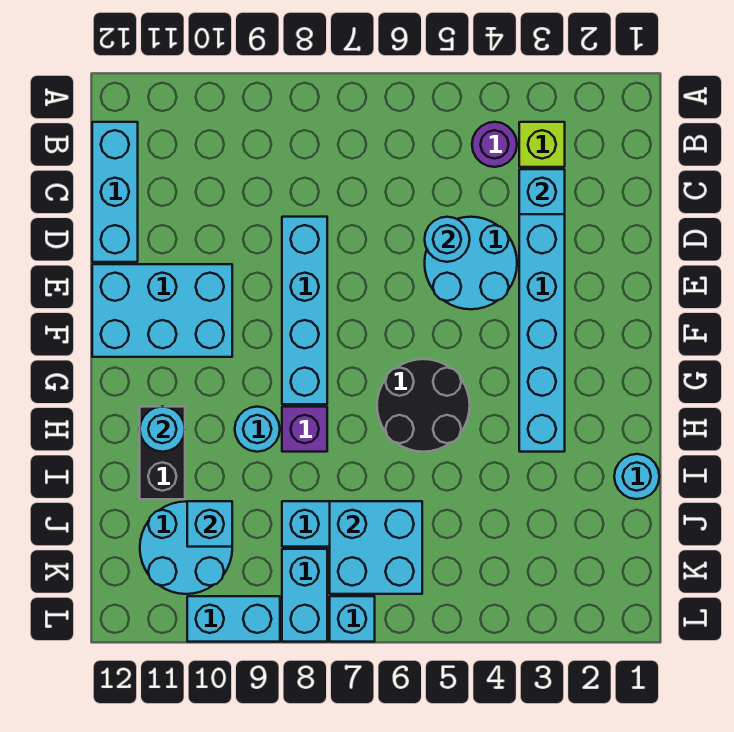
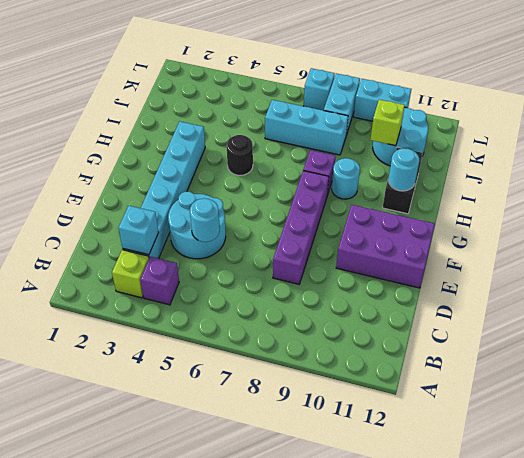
purple round brick B4 level 1 -> purple brick B4 level 1
cyan brick B12:D12 level 1 -> none
cyan brick D8:G8 level 1 -> purple brick D8:G8 level 1
cyan brick E10:F12 level 1 -> purple brick E10:F12 level 1
black round brick G5:H6 level 1 -> black round brick H5 level 1
cyan round brick I1 level 1 -> none
cyan brick J6:K7 level 2 -> none
cyan brick J10 level 2 -> lime brick J10 level 2

